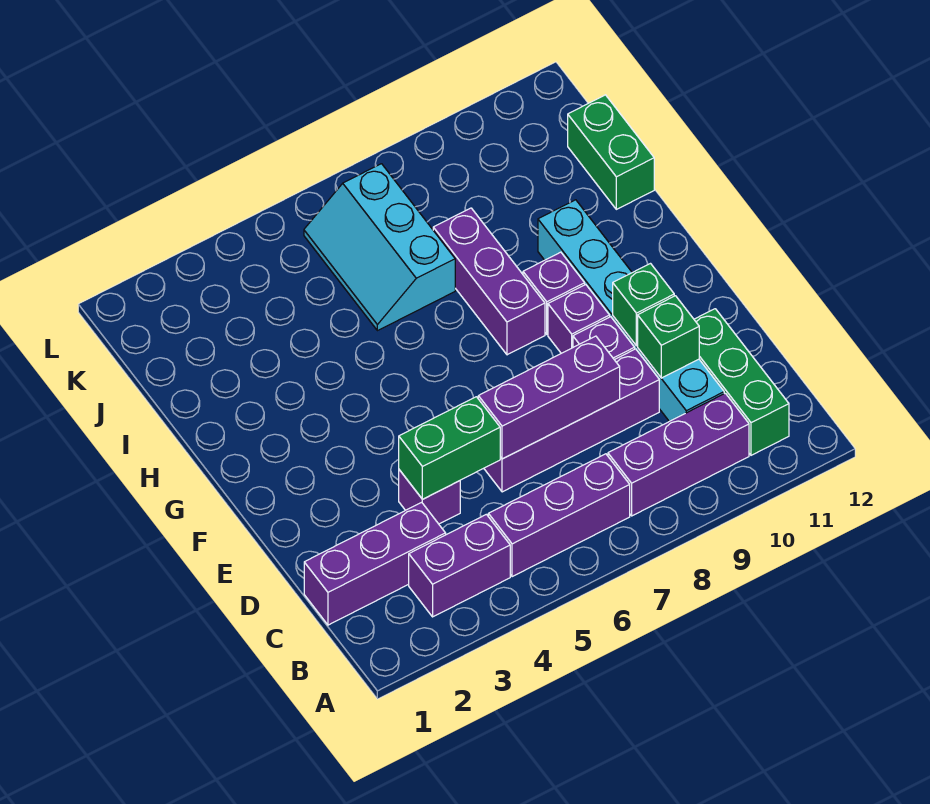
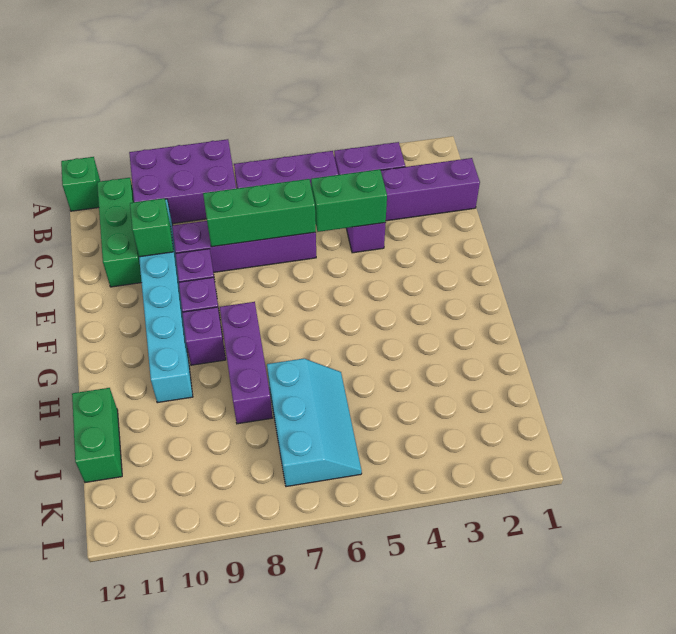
purple brick B8:B10 level 1 -> purple brick A8:B10 level 1
purple brick D6:D8 level 2 -> green brick D6:D8 level 2
green brick E10 level 2 -> green brick A12 level 1

